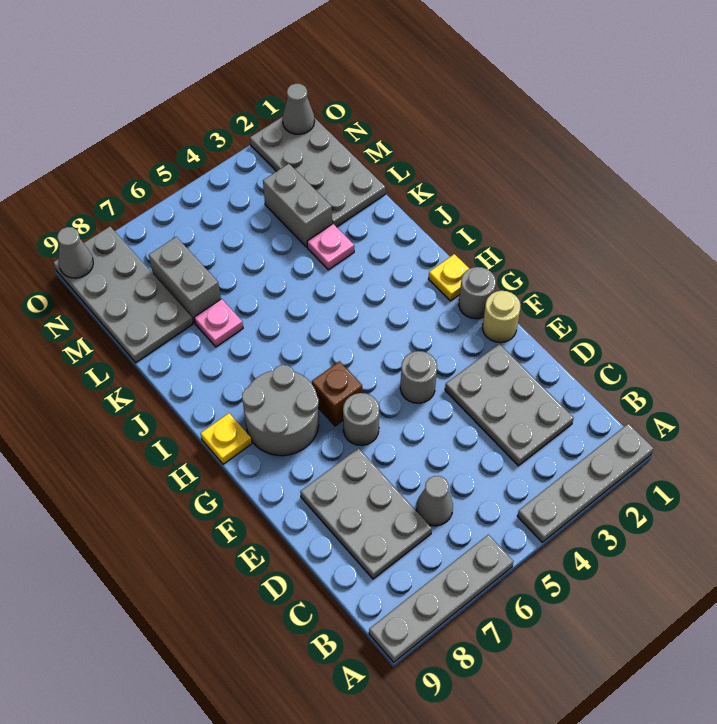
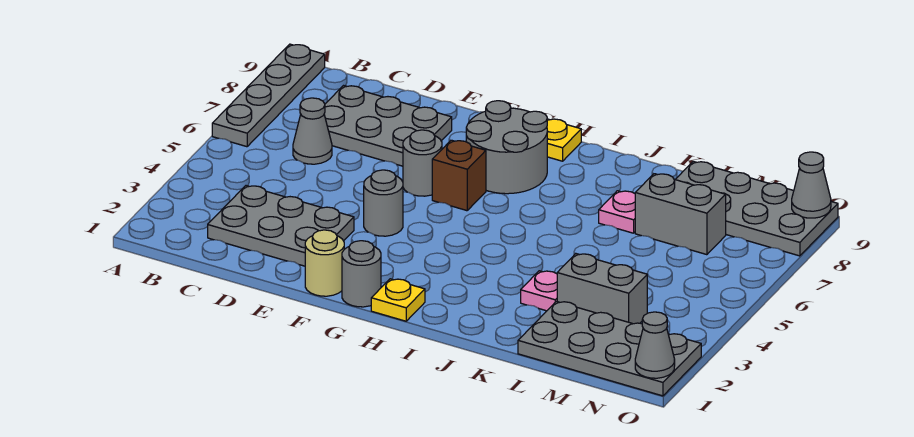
grey plate A1:A4 level 1 -> none

